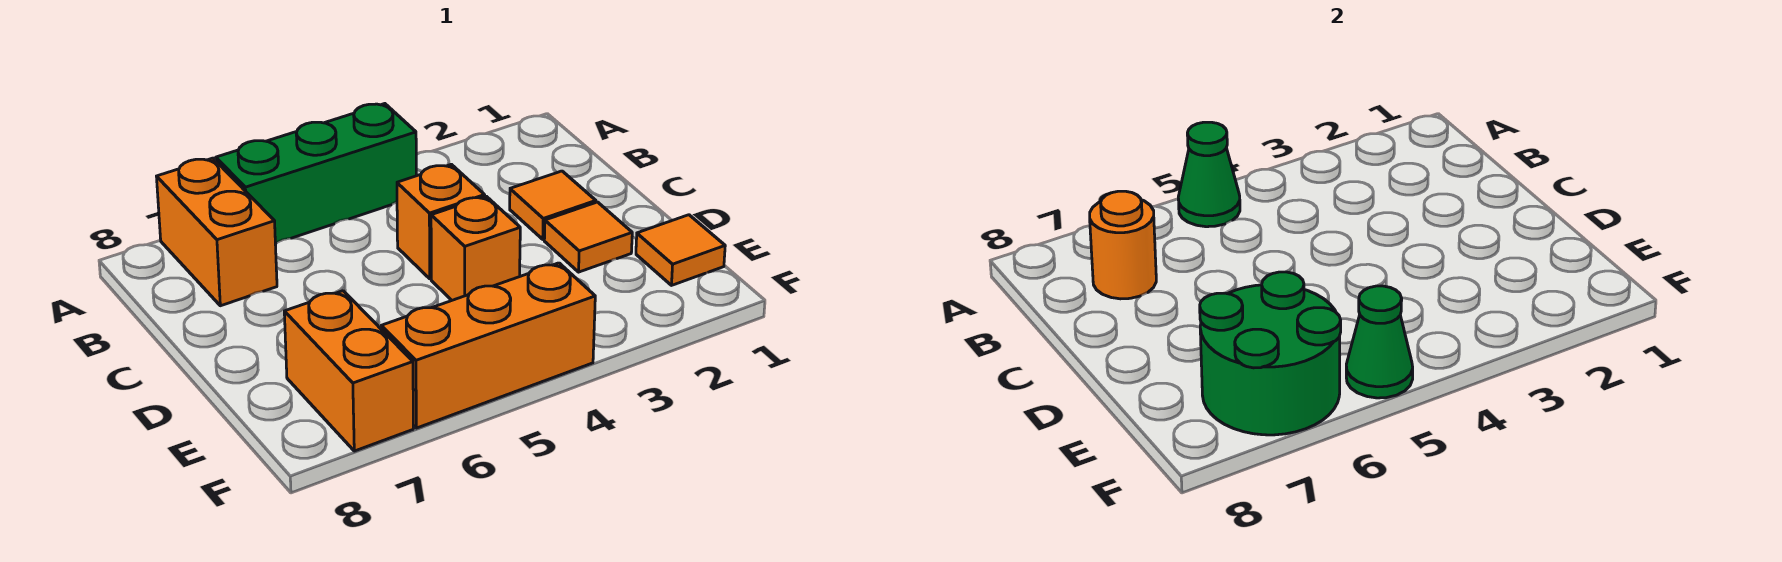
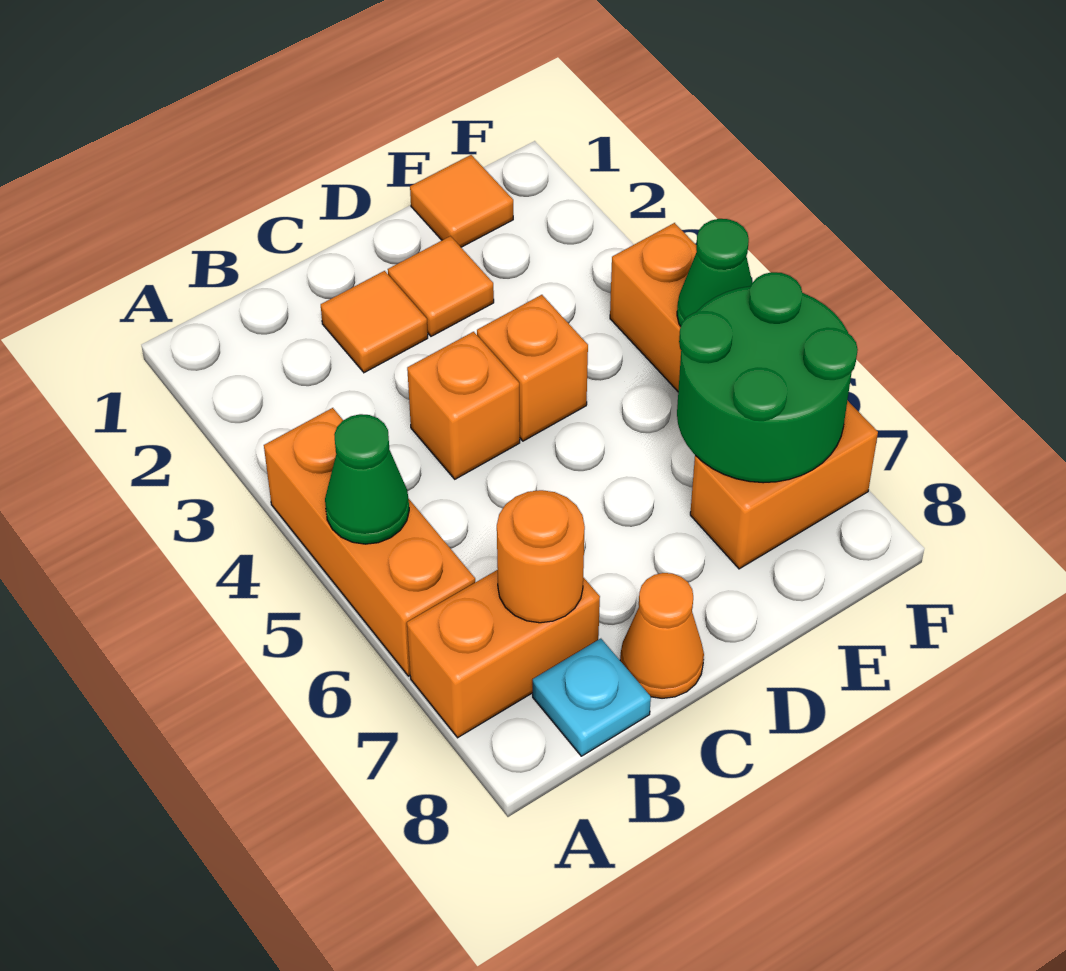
green brick A4:A6 level 1 -> orange brick A4:A6 level 1
none -> cyan plate B8 level 1
none -> orange cone C8 level 1

